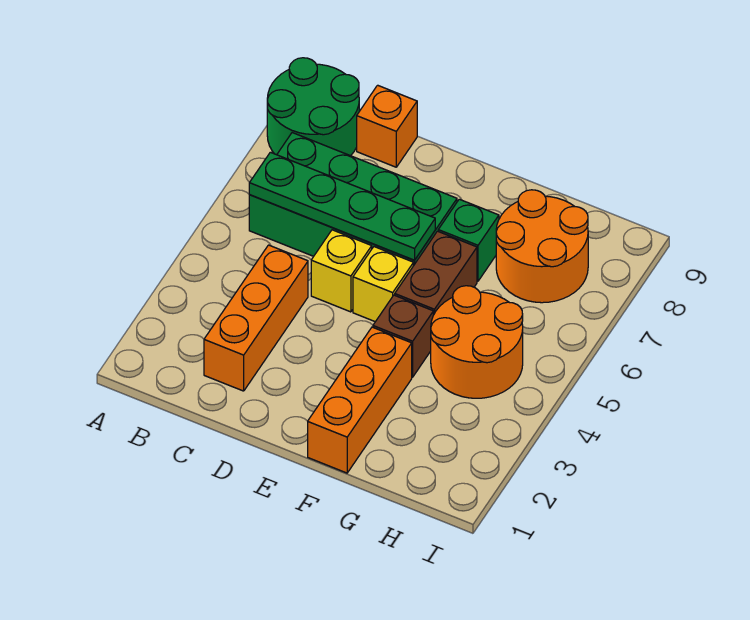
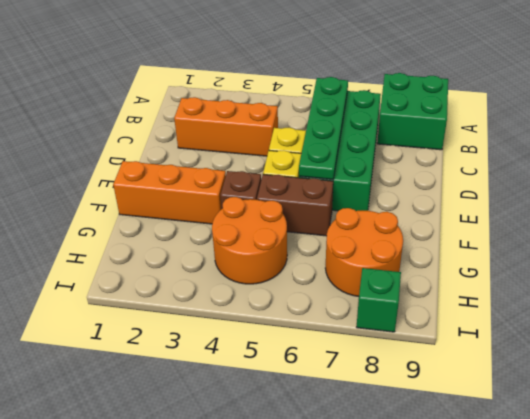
green round brick A8:B9 level 1 -> green brick A8:B9 level 1
orange brick C9 level 1 -> none
green brick F7 level 1 -> green brick I8 level 1

